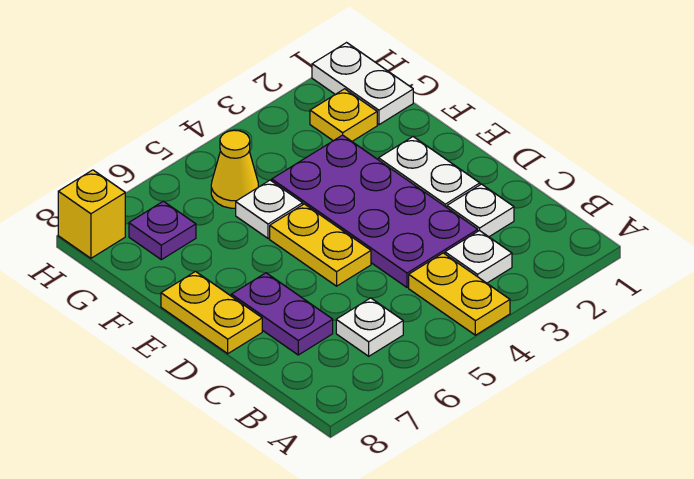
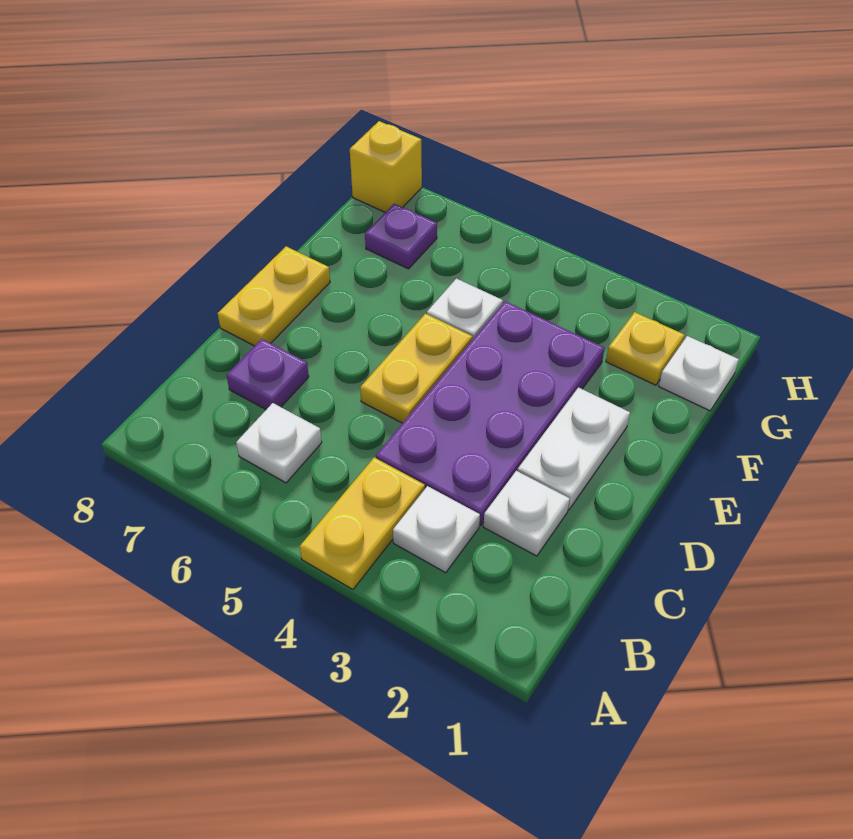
purple plate C7:D7 level 1 -> purple plate C7 level 1
white plate G1:H1 level 1 -> white plate G1 level 1
yellow cone G5 level 1 -> none

